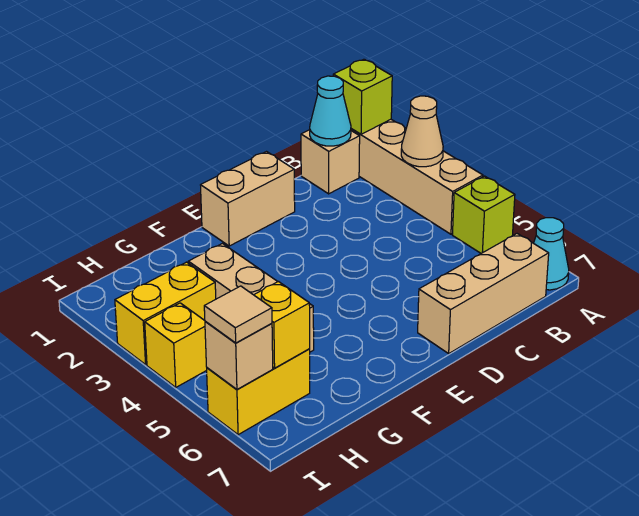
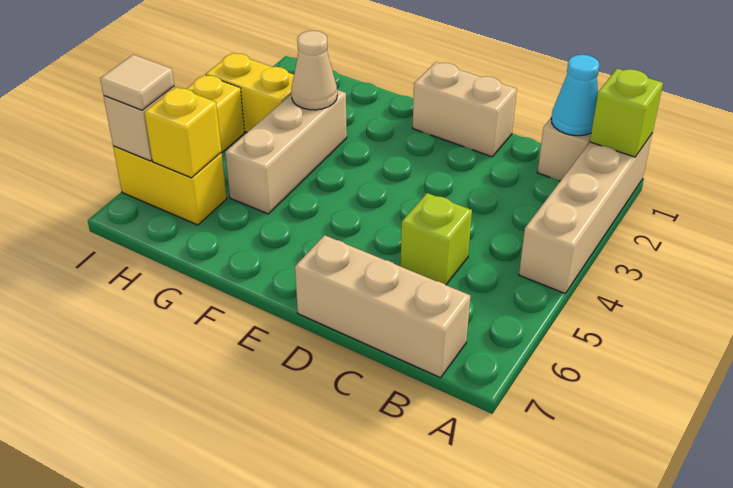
tan cone A3 level 2 -> tan cone G3 level 2
lime brick A5 level 1 -> lime brick C5 level 1
cyan cone A7 level 1 -> none

